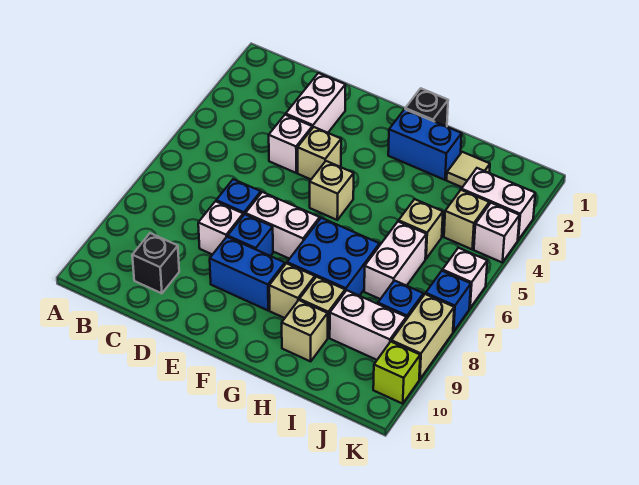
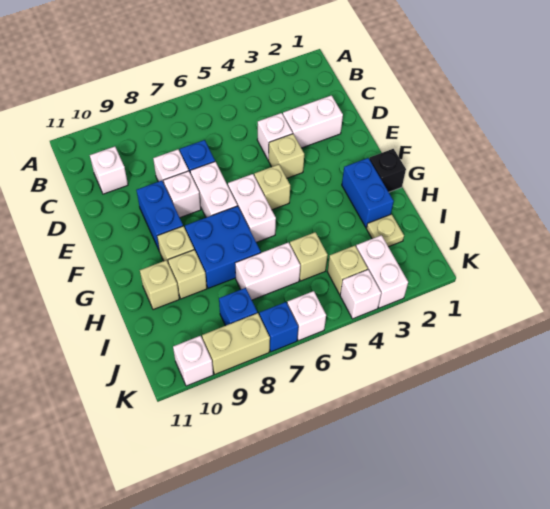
black brick C10 level 1 -> white brick C10 level 1
blue brick E8 level 1 -> white brick E8 level 1
tan tile I2 level 1 -> tan plate I2 level 1
white brick I9:J9 level 1 -> white brick F6:G6 level 1
lime brick K10 level 1 -> white brick K10 level 1

